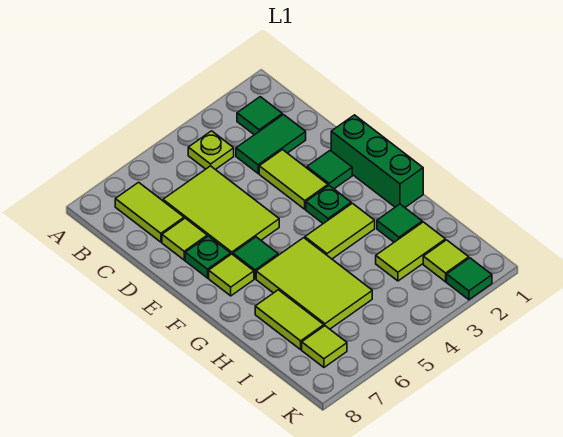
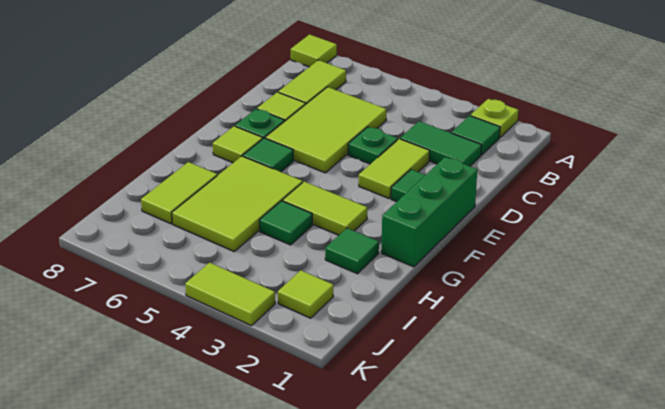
lime plate B4 level 1 -> lime plate A2 level 1
green plate F3 level 1 -> green plate D4 level 1
lime tile I2:I3 level 1 -> lime tile K3:K4 level 1
lime tile J7 level 1 -> lime tile A8 level 1
green tile K2 level 1 -> green tile H4 level 1

